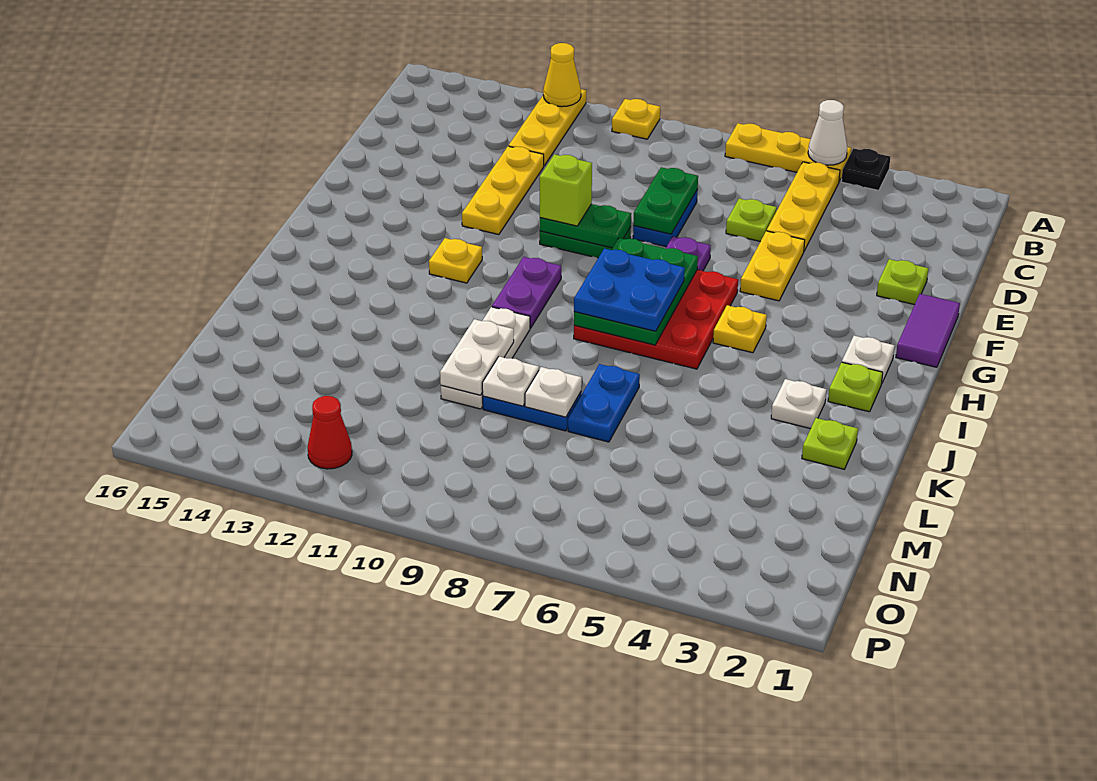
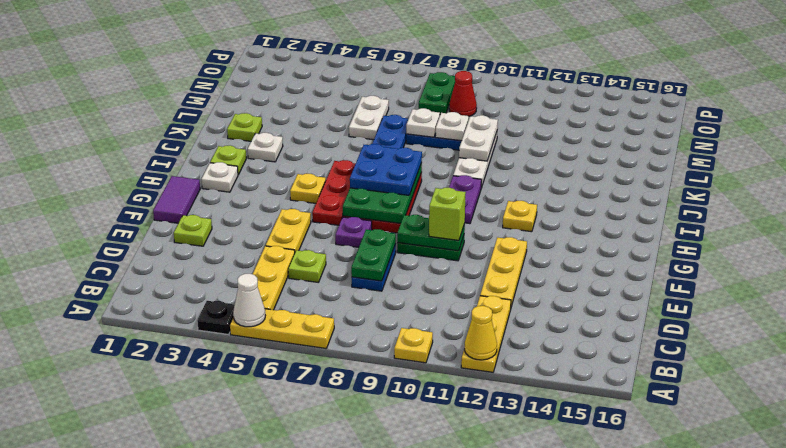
none -> white plate L6:M6 level 1
none -> green plate N8:O8 level 1
red cone O12 level 1 -> red cone N9 level 1

